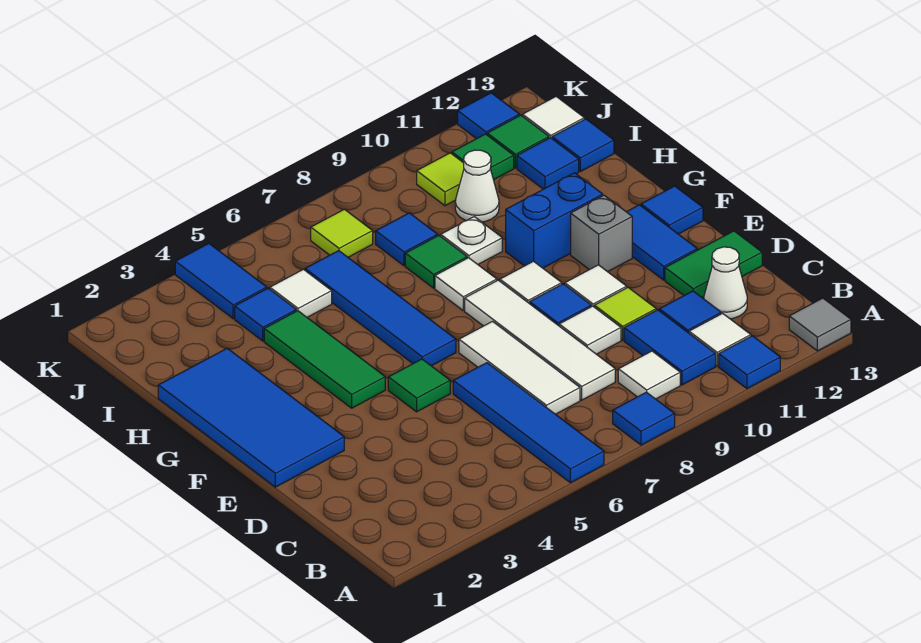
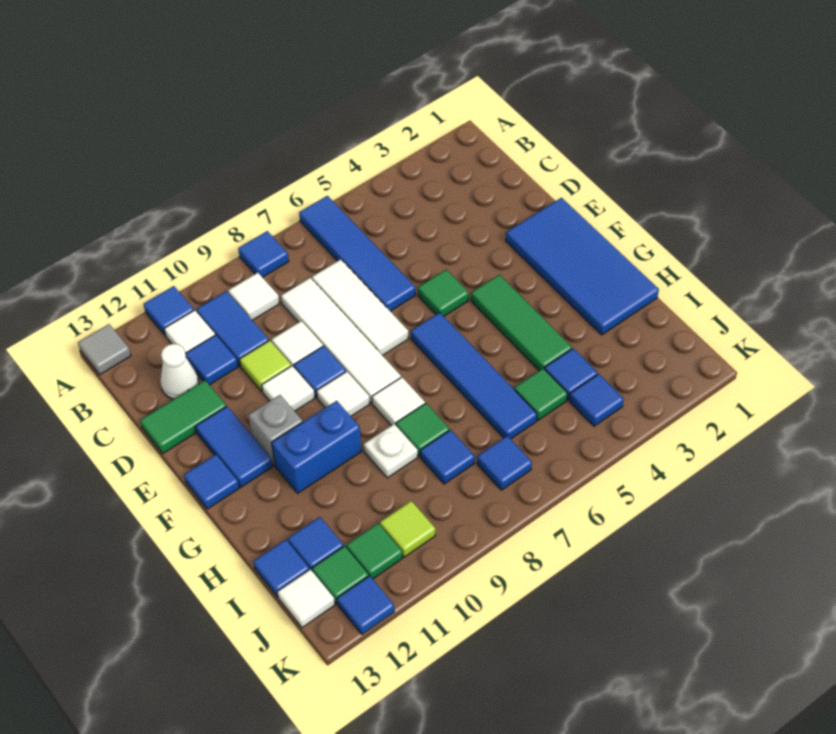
white tile I5 level 1 -> green tile I5 level 1
white cone I10 level 1 -> none
blue tile J4:K4 level 1 -> blue tile J4 level 1
lime tile J7 level 1 -> blue tile J7 level 1

